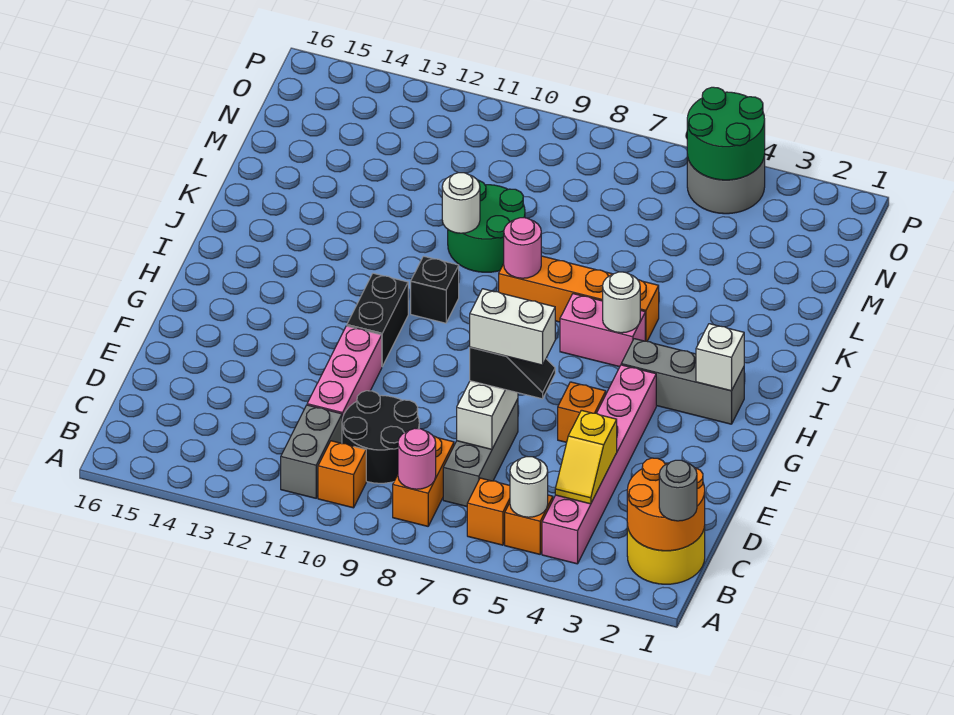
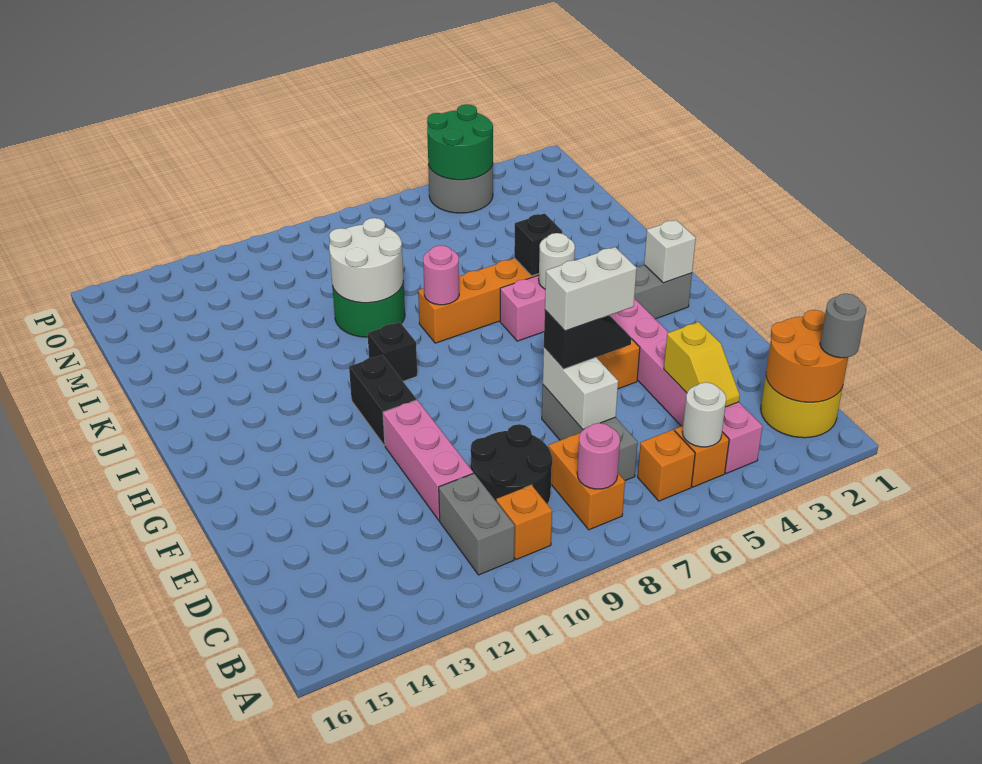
none -> black brick J5 level 2
white round brick K10 level 2 -> white round brick K9:L10 level 2

